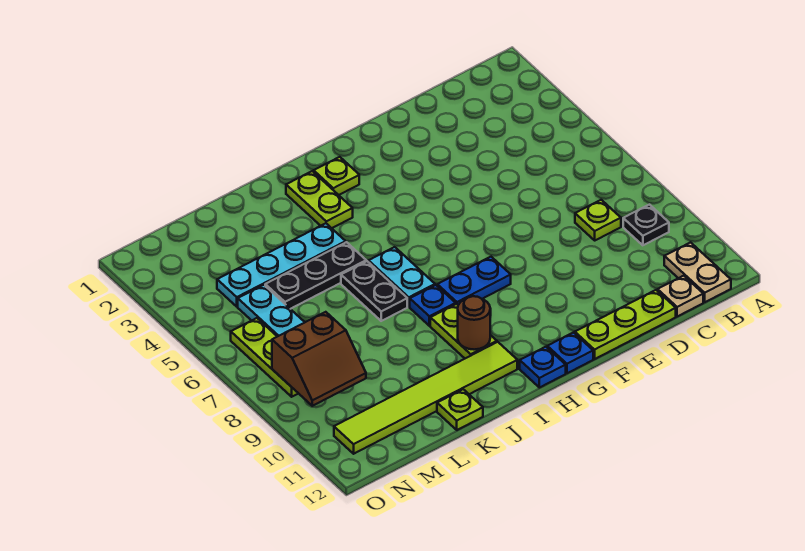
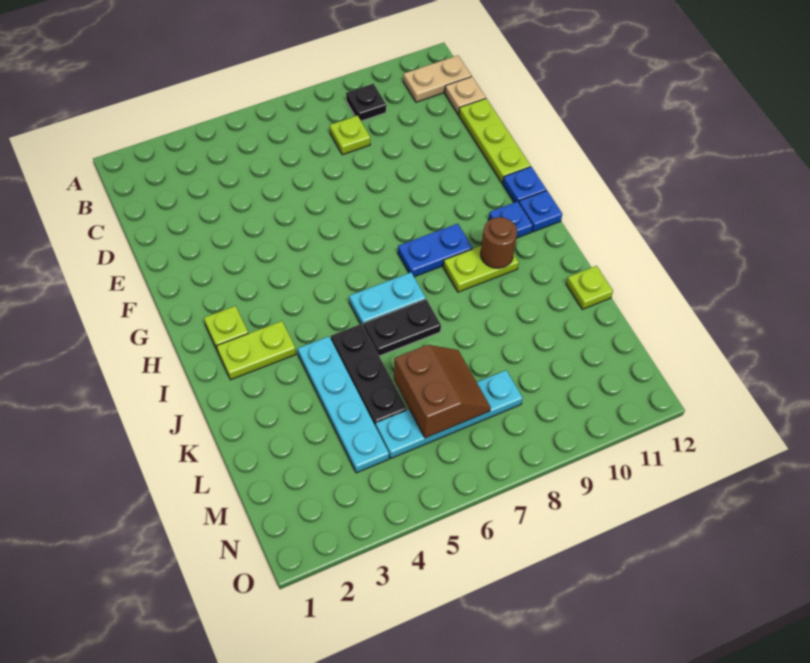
blue plate G8:H8 level 1 -> blue plate H8:H9 level 1
blue plate I8 level 1 -> blue plate H11 level 1
lime tile I11:N11 level 1 -> none
brown slope M8:N9 level 2 top 8 -> brown slope L6:M7 level 2 top 6
lime plate N6:N8 level 1 -> none

